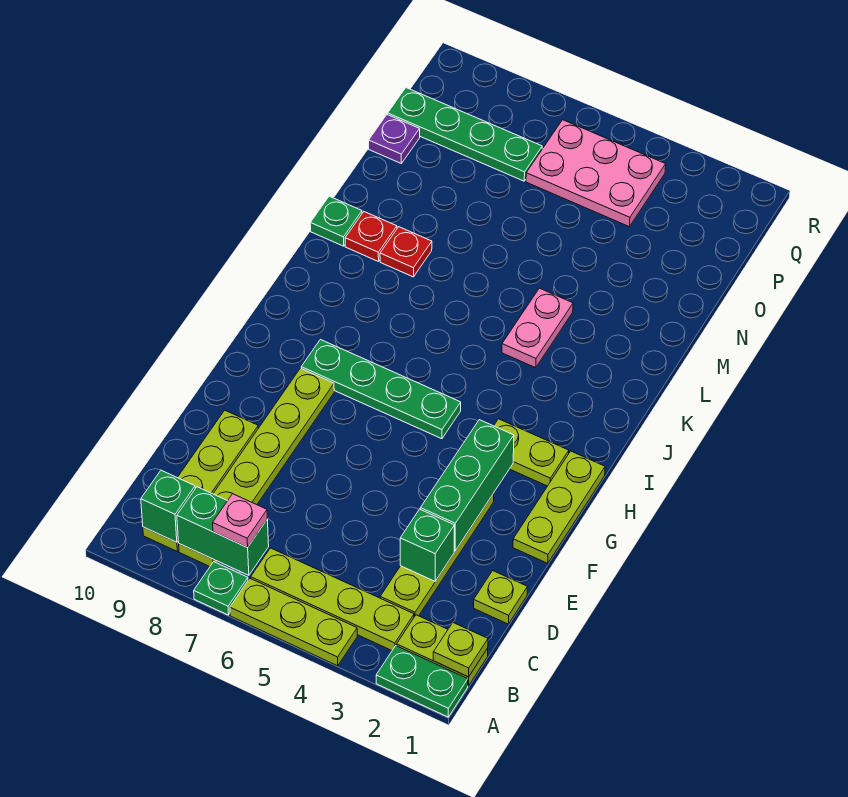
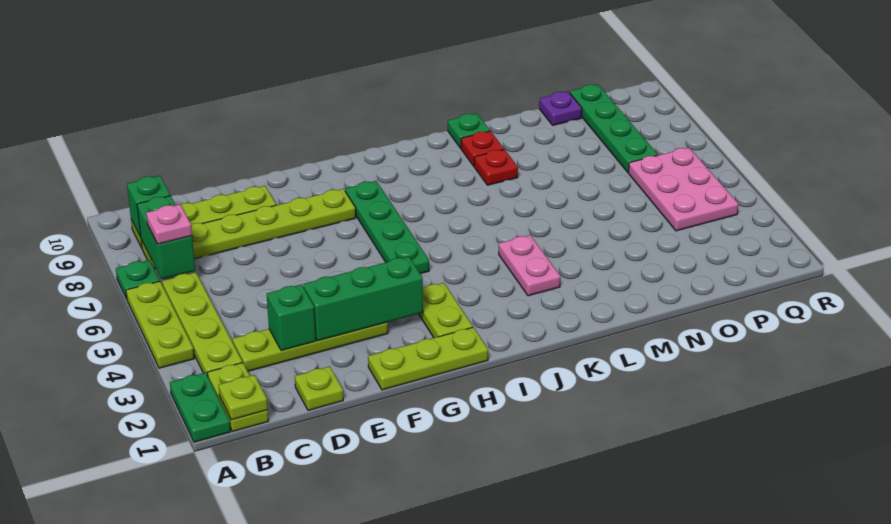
pink plate K4:L4 level 1 -> pink plate K3:K4 level 1

